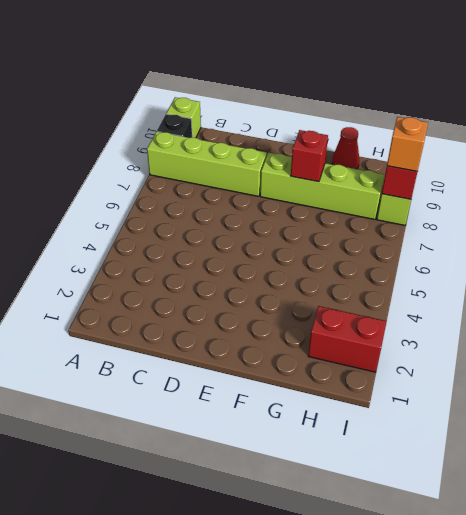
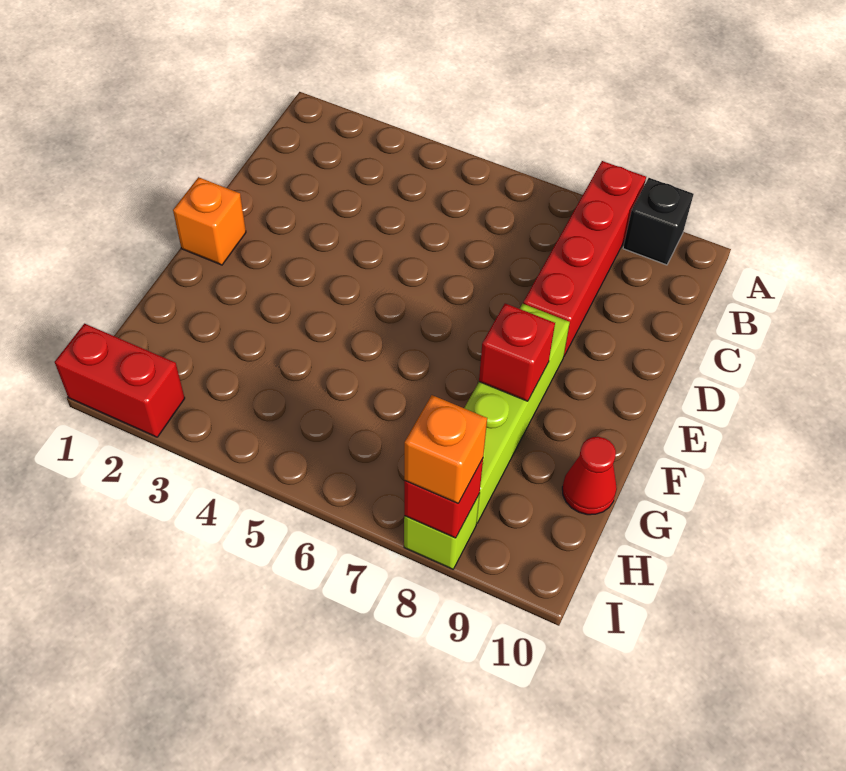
lime brick A8:D8 level 1 -> red brick A8:D8 level 1
lime brick A10 level 1 -> none
none -> orange brick E1 level 1
red brick H2:I2 level 1 -> red brick I1:I2 level 1

